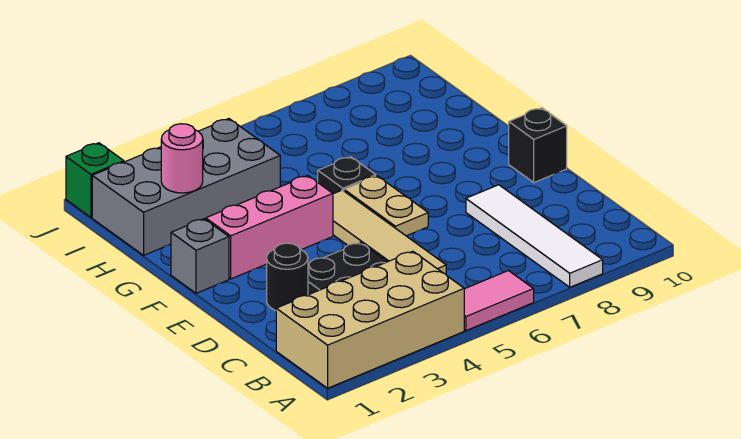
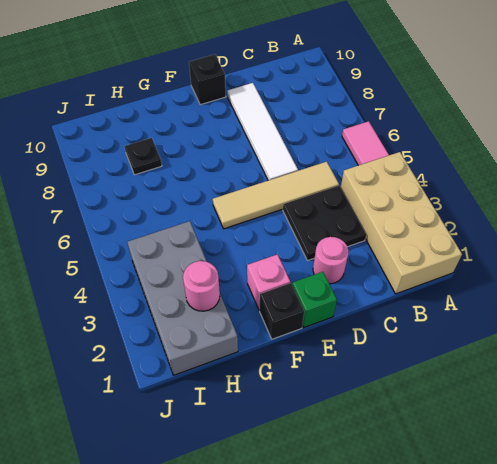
white tile A8:D8 level 1 -> white tile D6:D9 level 1
black round brick D2 level 1 -> pink round brick D2 level 1
tan plate E6:F6 level 1 -> none
grey brick F1 level 1 -> black brick F1 level 1
pink brick F2:F4 level 1 -> pink brick F2 level 1
black plate G6 level 1 -> black plate H8 level 1
green brick J1 level 1 -> green brick E1 level 1

